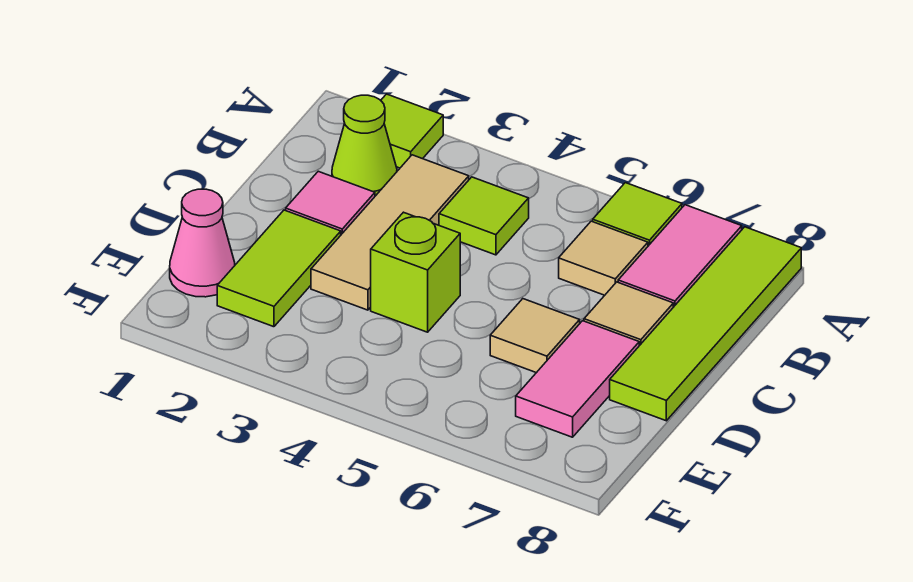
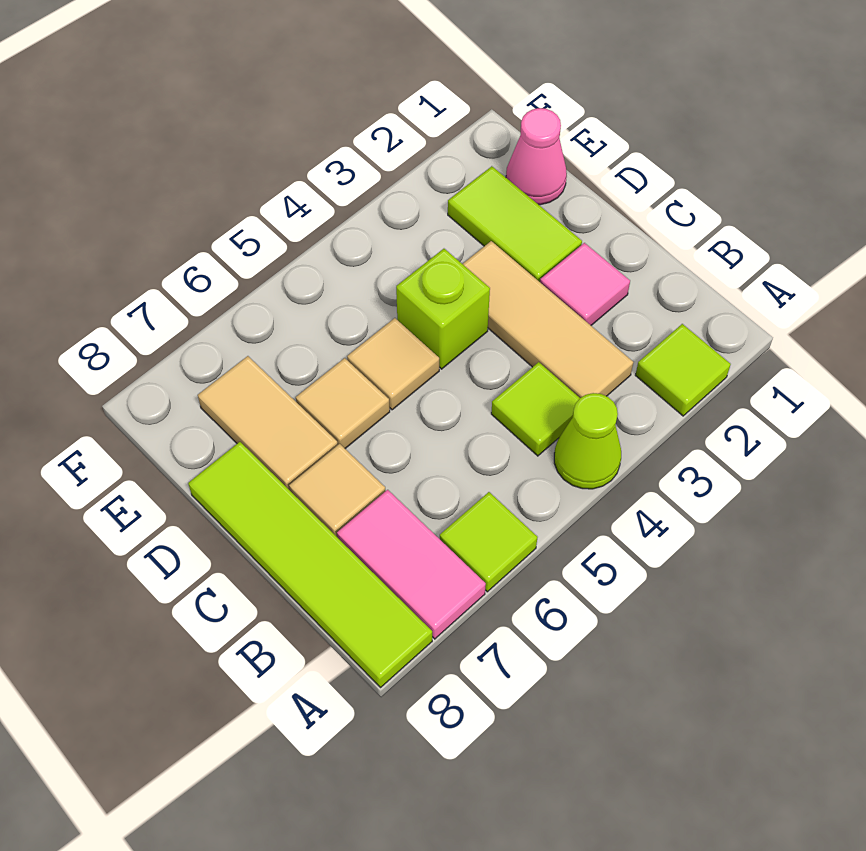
lime cone B2 level 1 -> lime cone A4 level 1
tan tile B6 level 1 -> tan tile D5 level 1
pink tile D7:E7 level 1 -> tan tile D7:E7 level 1

